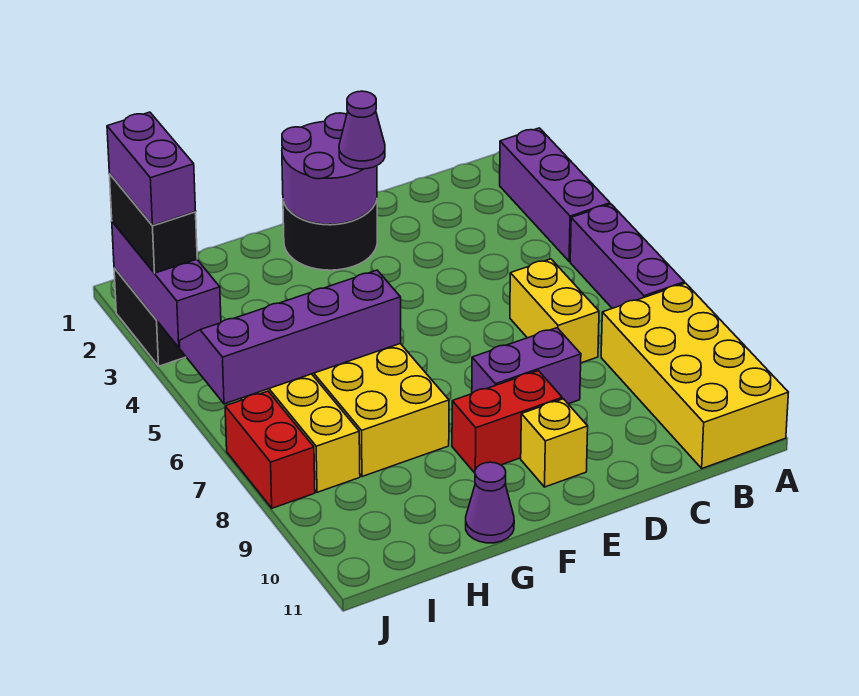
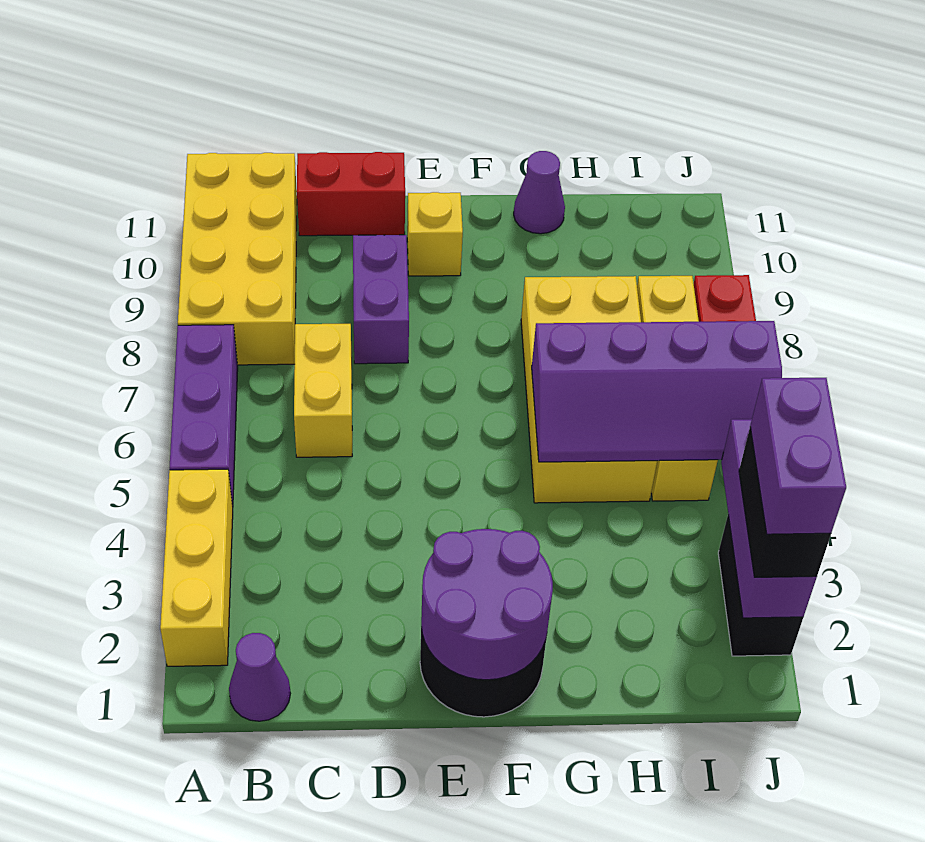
purple brick A2:A4 level 1 -> yellow brick A2:A4 level 1
purple brick D8:E8 level 1 -> purple brick D8:D9 level 1
purple cone E2 level 3 -> purple cone B1 level 1
red brick E9:F9 level 1 -> red brick C11:D11 level 1

